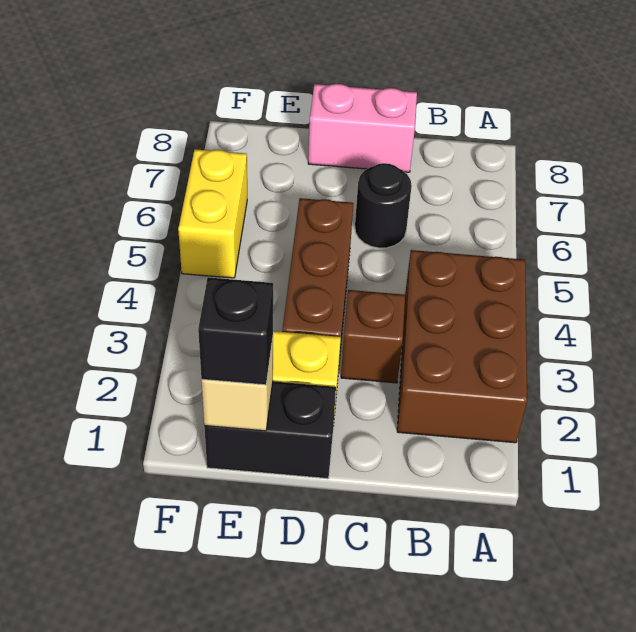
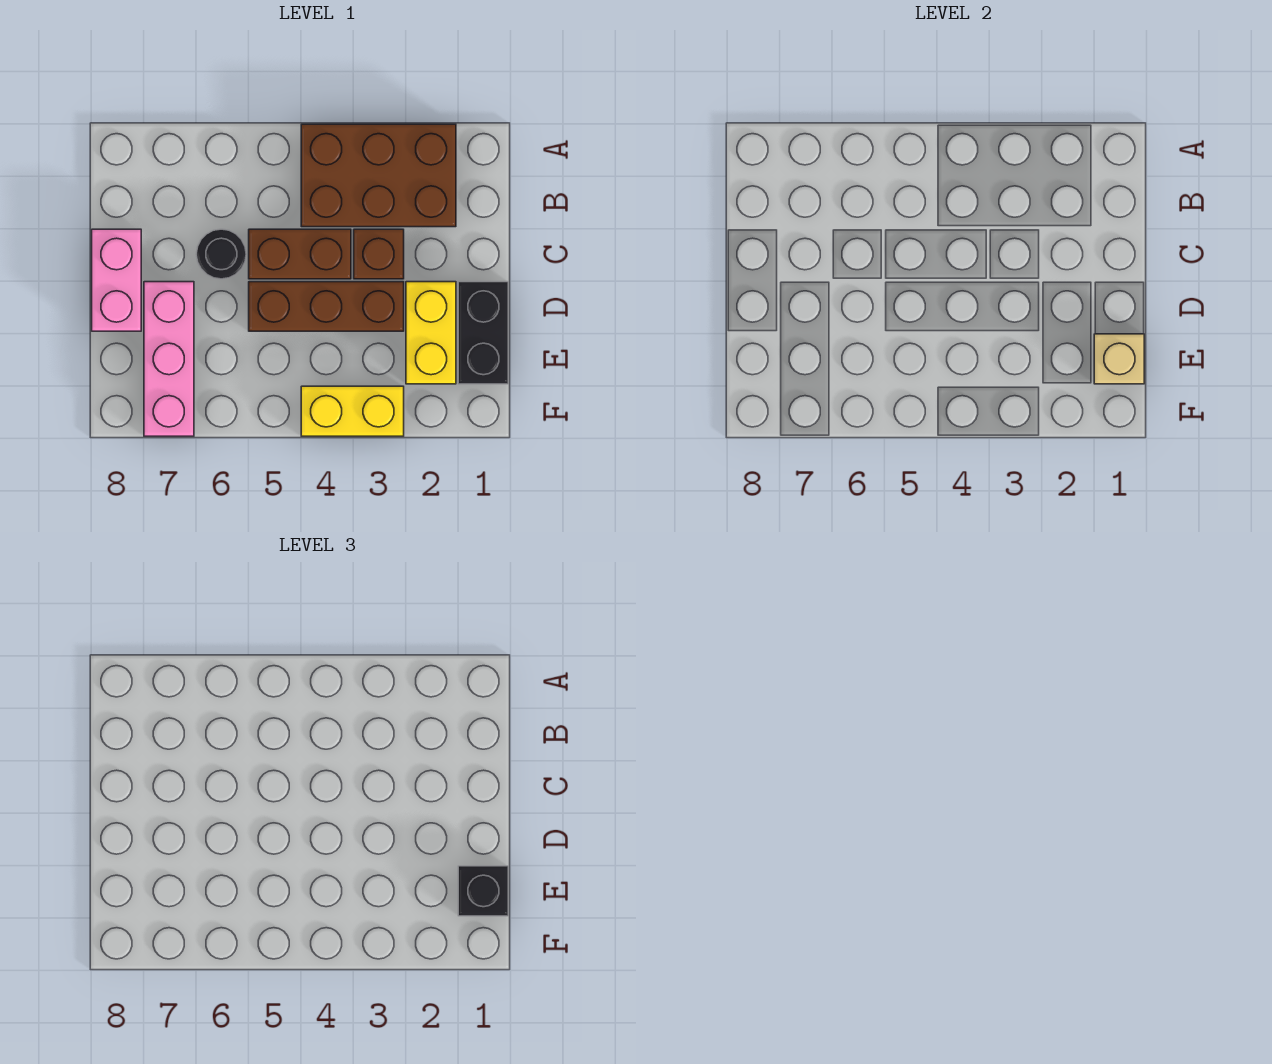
none -> brown brick C4:C5 level 1
none -> pink brick D7:F7 level 1
yellow brick F5:F6 level 1 -> yellow brick F3:F4 level 1

